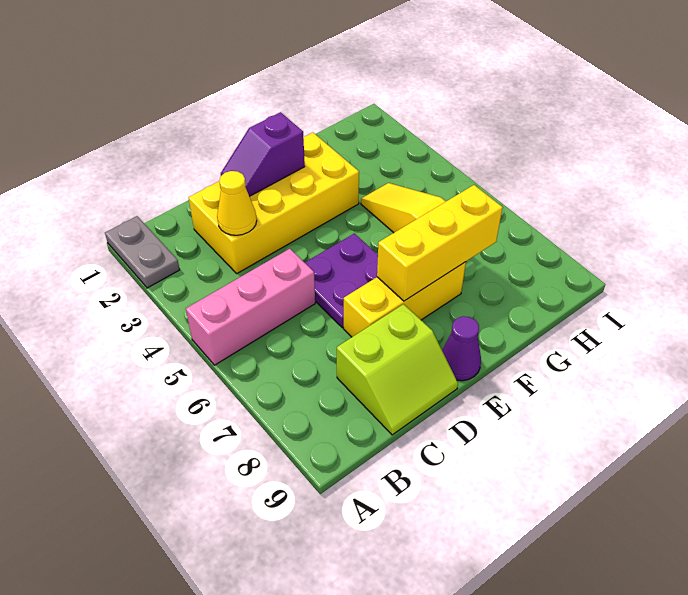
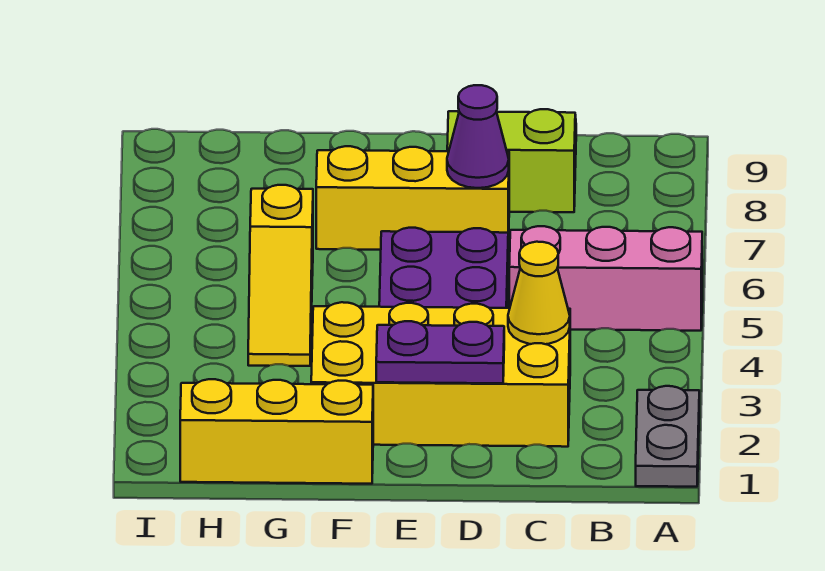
purple slope D2:E2 level 2 top E -> purple plate D2:E2 level 2
yellow brick E7:G7 level 2 -> yellow brick F1:H1 level 1
purple cone E9 level 1 -> purple cone D7 level 2

